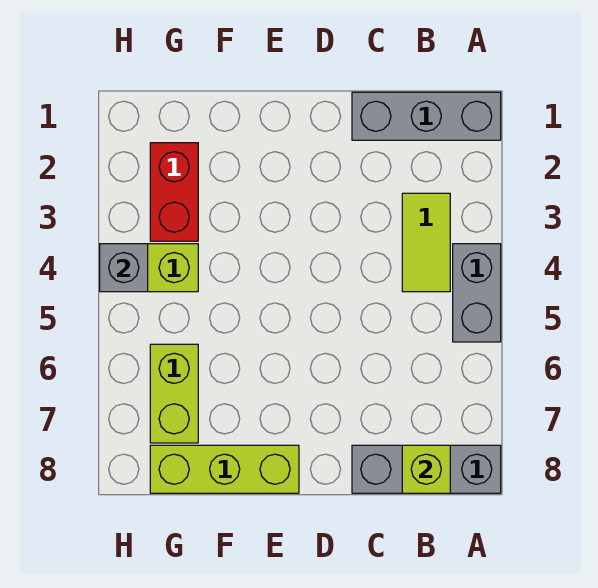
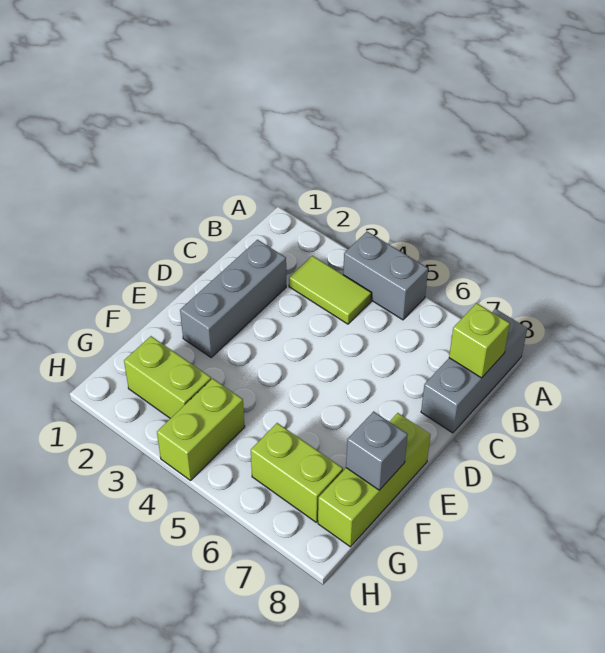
grey brick A1:C1 level 1 -> grey brick C2:E2 level 1
red brick G2:G3 level 1 -> lime brick G2:G3 level 1
grey brick H4 level 2 -> grey brick F8 level 2

